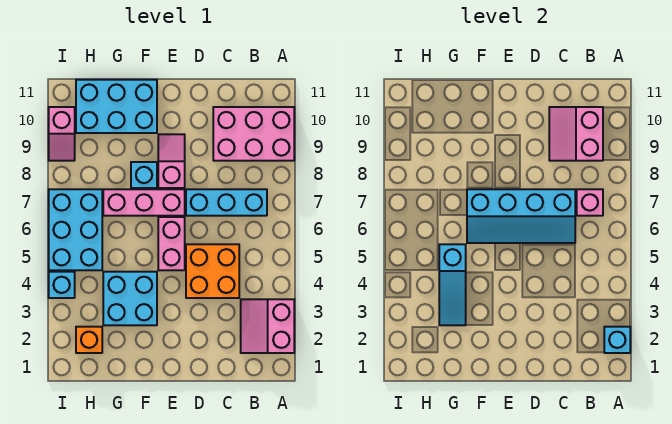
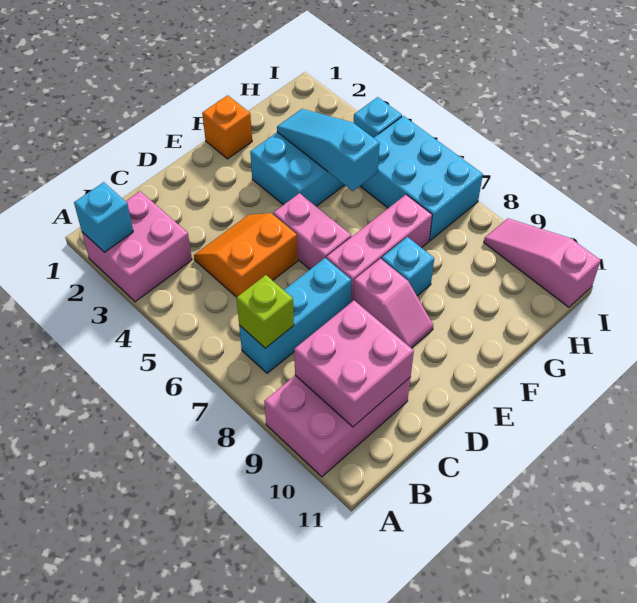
pink slope A2:B3 level 1 top A -> pink brick A2:B3 level 1
pink brick B7 level 2 -> lime brick B7 level 2
pink slope B9:C10 level 2 top B -> pink brick B9:C10 level 2
orange brick C4:D5 level 1 -> orange slope C4:D5 level 1 top 5
cyan slope C6:F7 level 2 top 7 -> none
cyan brick F10:H11 level 1 -> none
orange brick H2 level 1 -> orange brick F1 level 1
pink slope I9:I10 level 1 top 10 -> pink slope I9:I11 level 1 top 11

